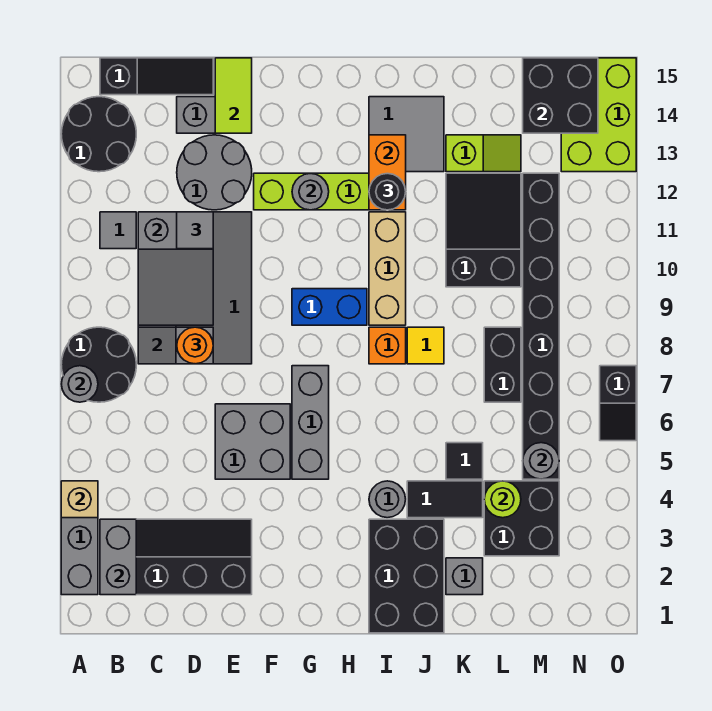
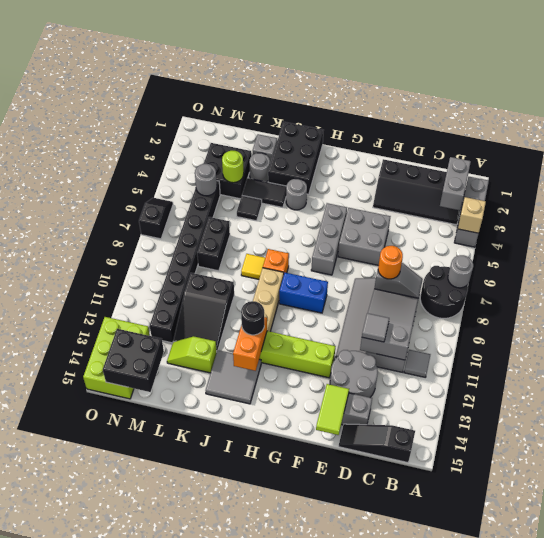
black round brick A13:B14 level 1 -> none
grey round brick G12 level 2 -> grey round brick K3 level 1

